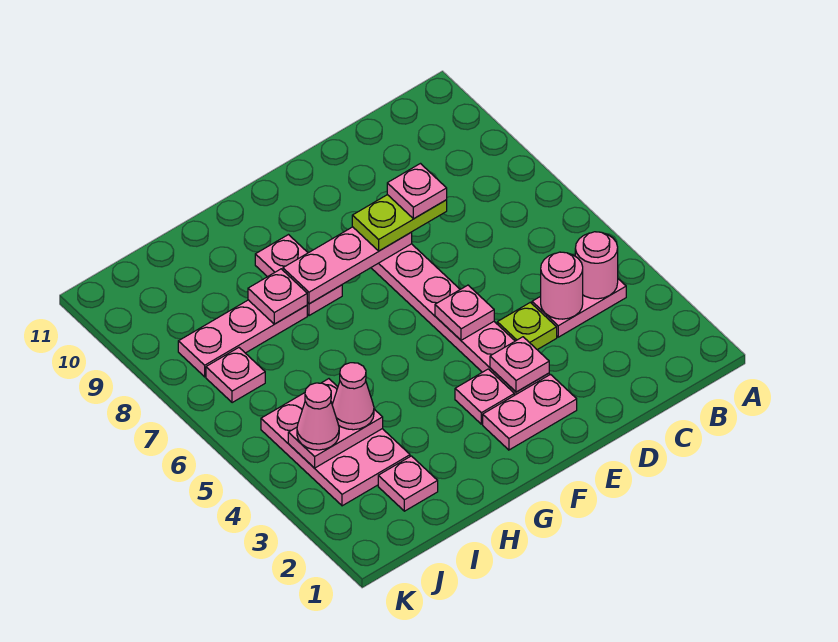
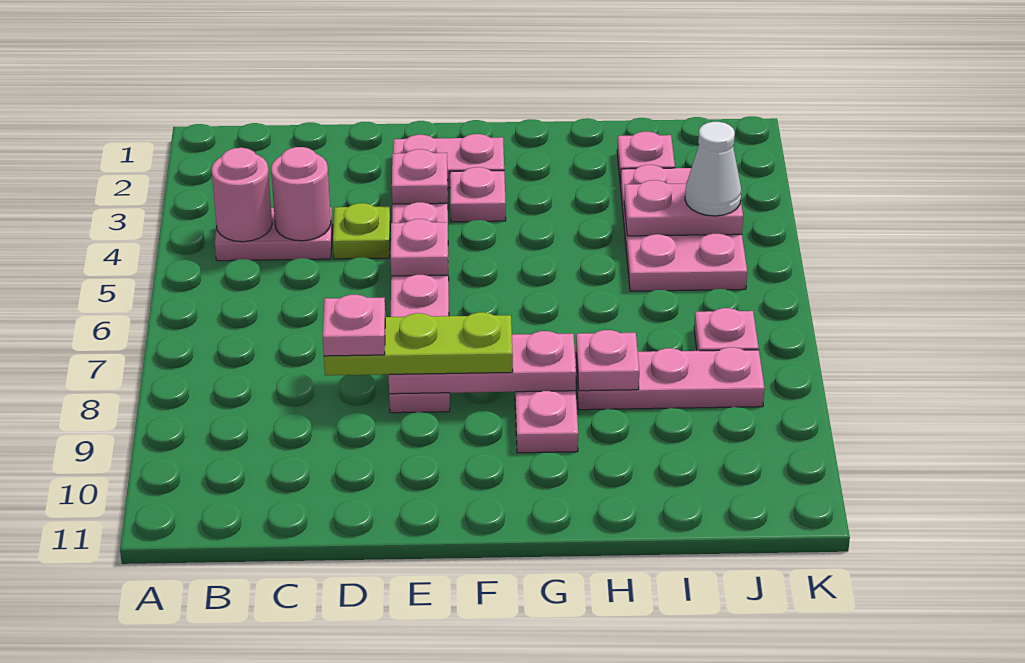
lime plate D8:E8 level 3 -> lime plate D8:F8 level 3
pink cone I4 level 3 -> none
pink cone J4 level 3 -> white cone J4 level 3

